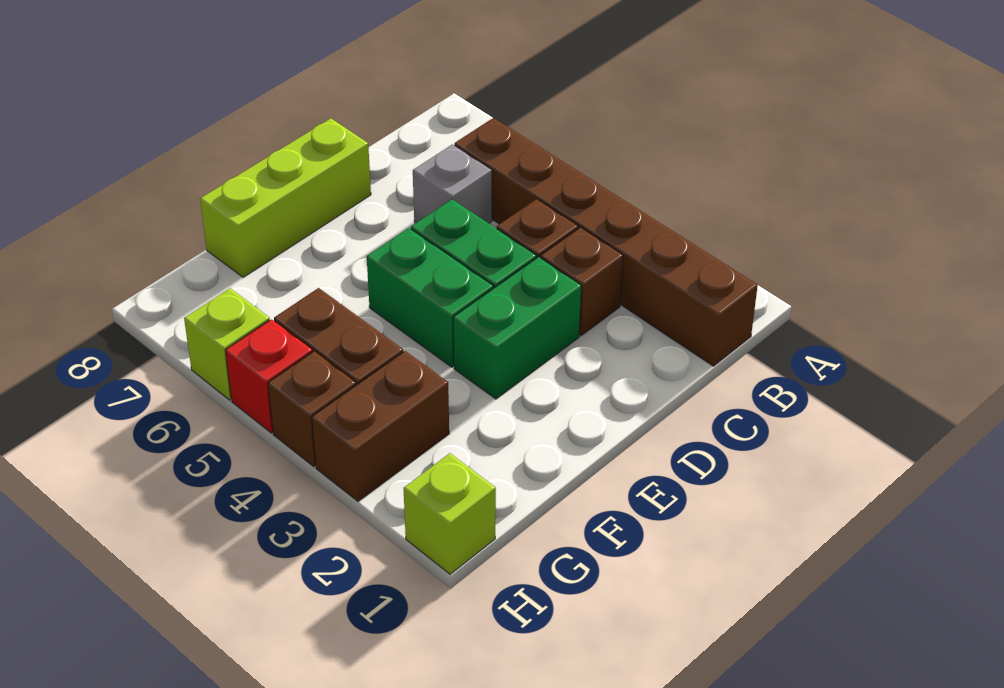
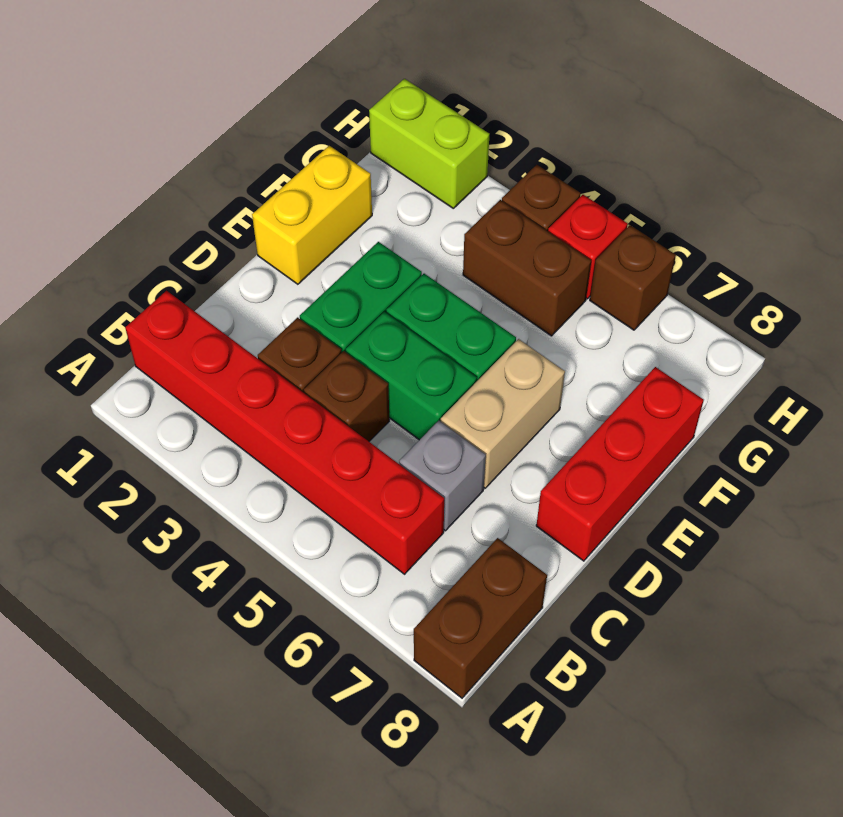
brown brick B1:B6 level 1 -> red brick B1:B6 level 1
none -> tan brick D6:E6 level 1
lime brick D8:F8 level 1 -> red brick D8:F8 level 1
none -> yellow brick E1:F1 level 1
brown brick G3:H3 level 1 -> brown brick A8:B8 level 1
lime brick H1 level 1 -> lime brick H1:H2 level 1
lime brick H6 level 1 -> brown brick H6 level 1

